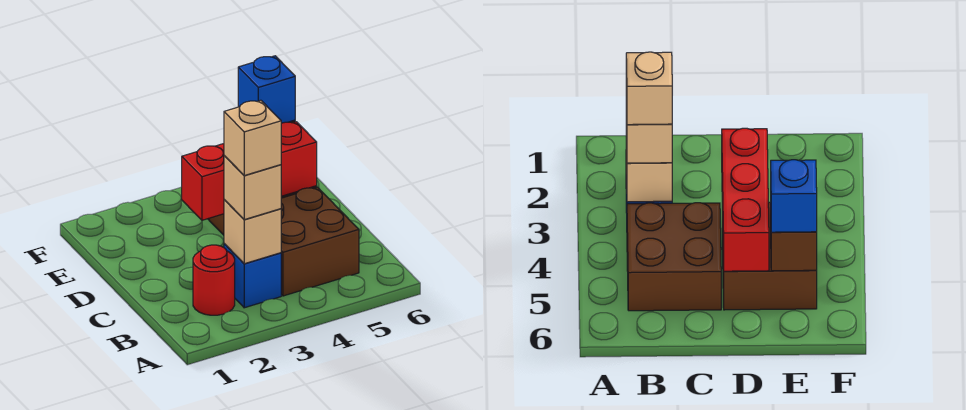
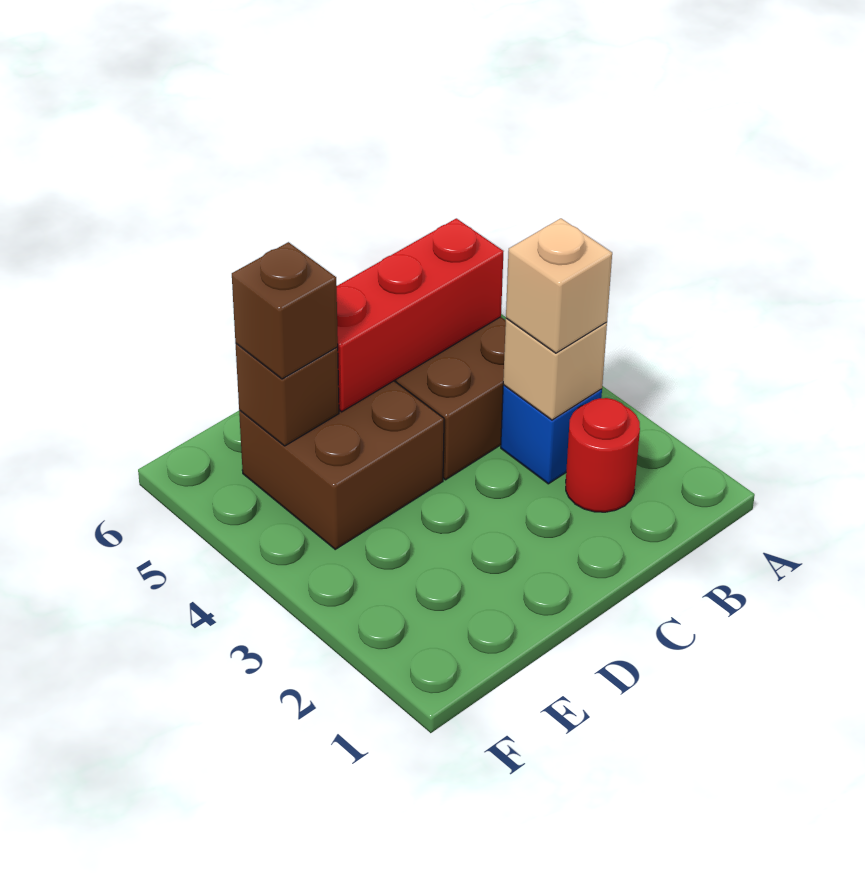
tan brick B3 level 4 -> none
red brick D3:D5 level 2 -> red brick B5:D5 level 2
blue brick E5 level 3 -> brown brick E5 level 3

